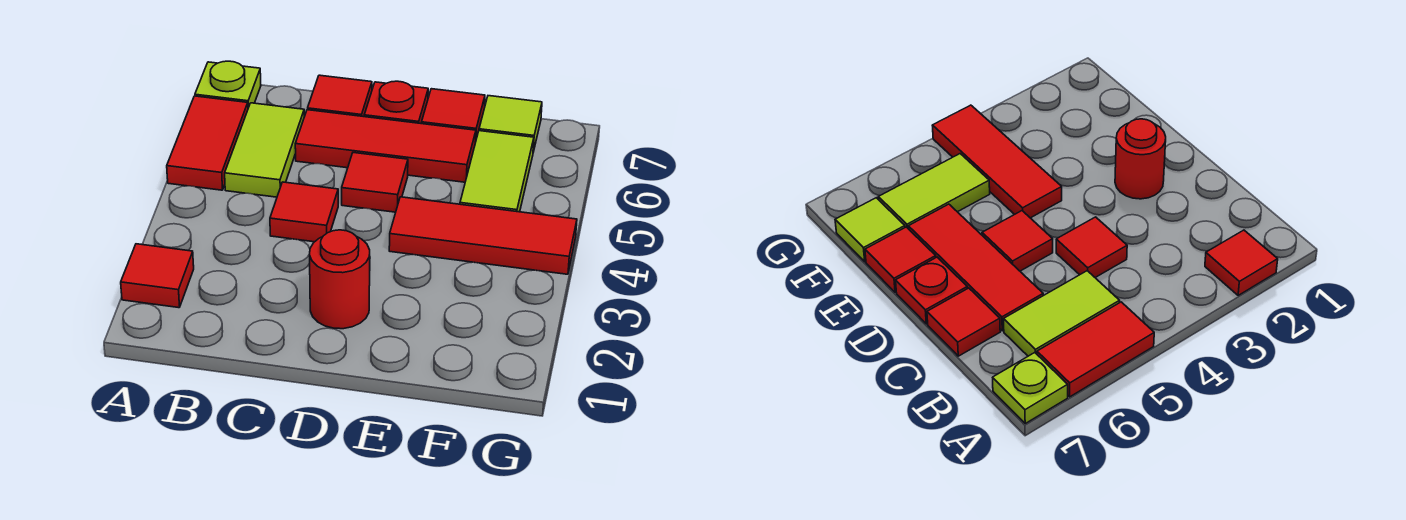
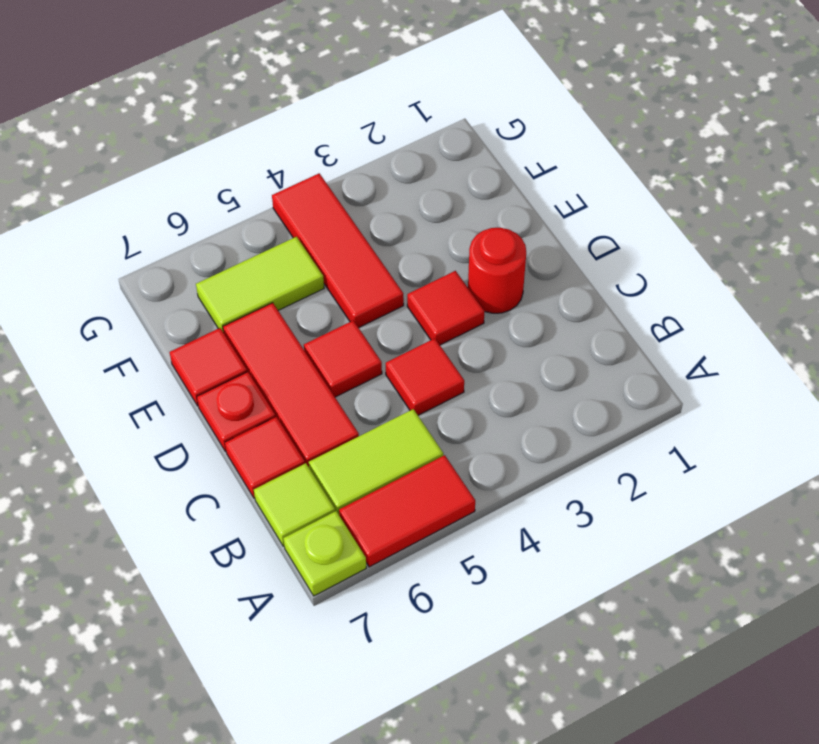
red tile A2 level 1 -> red tile D3 level 1
lime tile F7 level 1 -> lime tile B7 level 1

